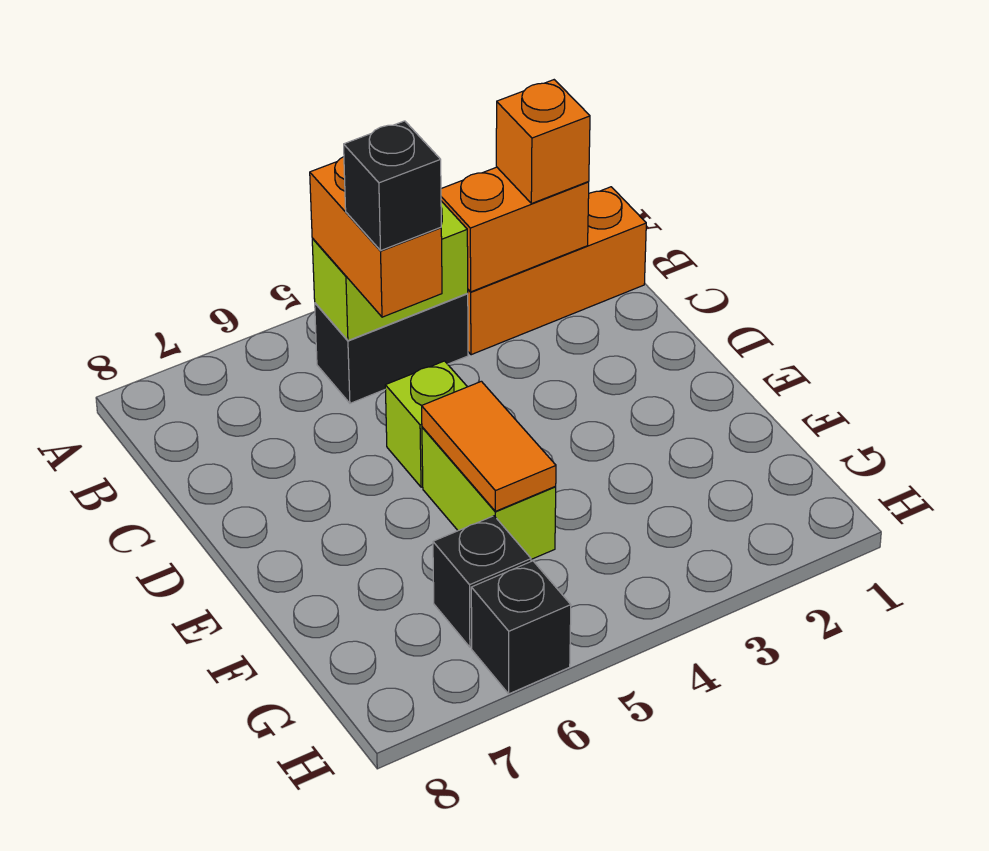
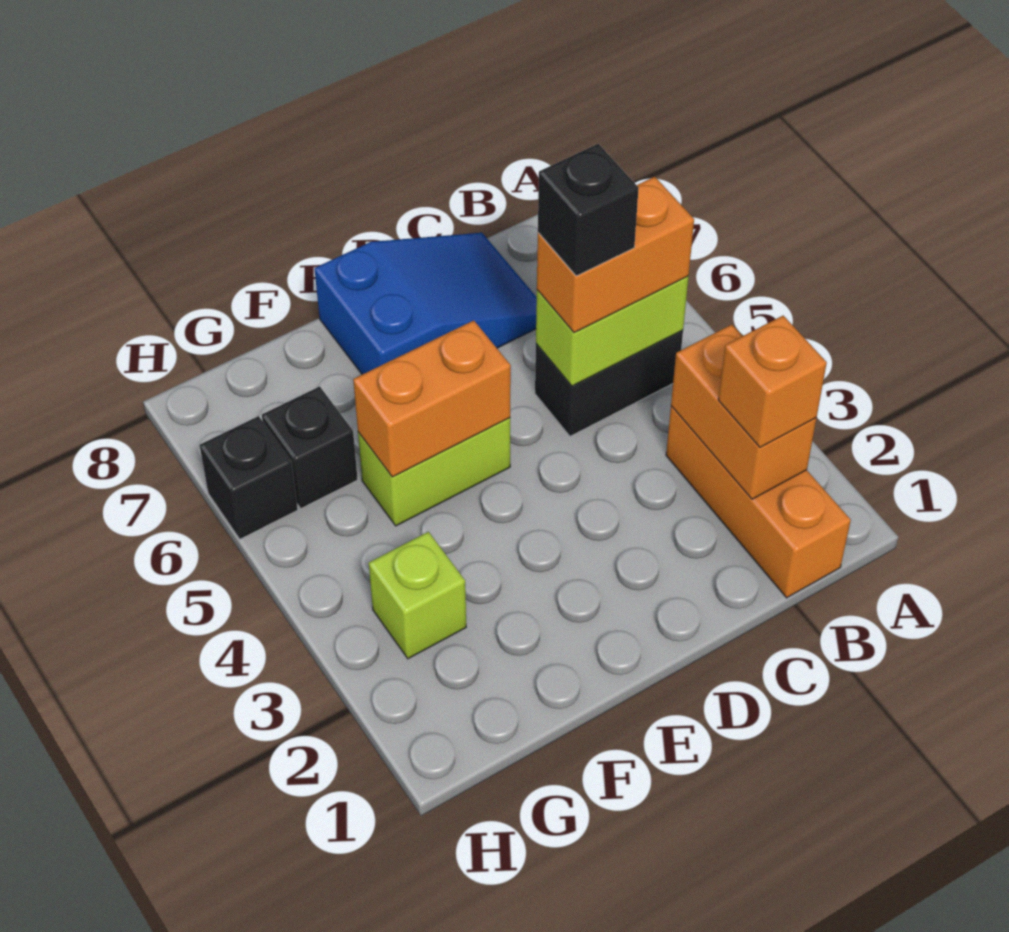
black brick B4:B5 level 1 -> black brick B5:C5 level 1
lime brick B4:B5 level 2 -> lime brick B5:C5 level 2
none -> blue slope C7:E8 level 1 top E
lime brick D5 level 1 -> lime brick G3 level 1
orange tile E5:F5 level 2 -> orange brick E5:F5 level 2

